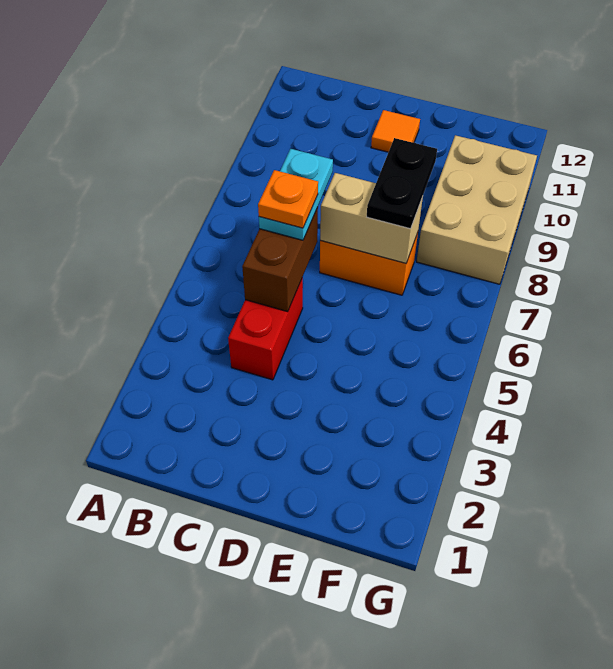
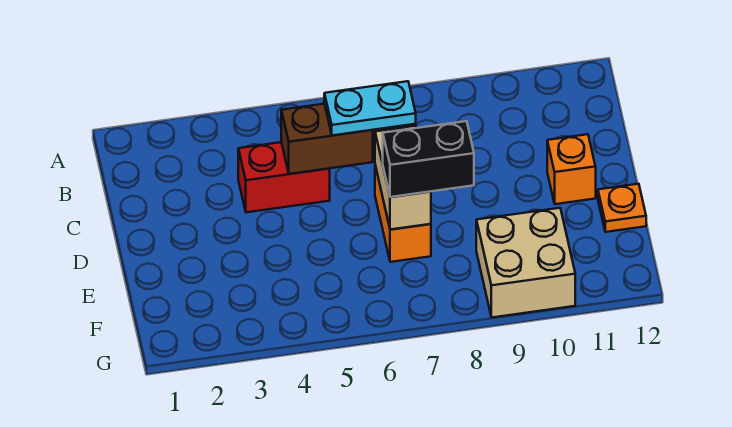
orange plate C6 level 4 -> orange plate E12 level 1
orange tile D11 level 1 -> orange brick D11 level 1
black plate E7:E8 level 3 -> black brick E7:E8 level 3
tan brick F8:G10 level 1 -> tan brick F9:G10 level 1

